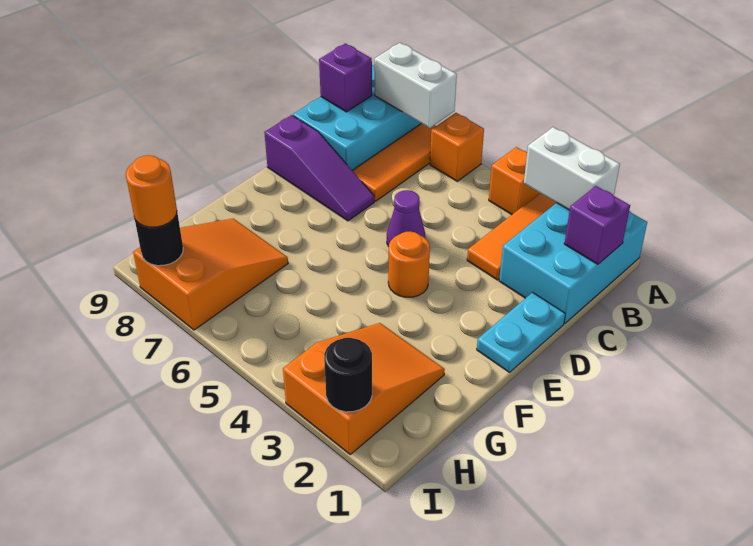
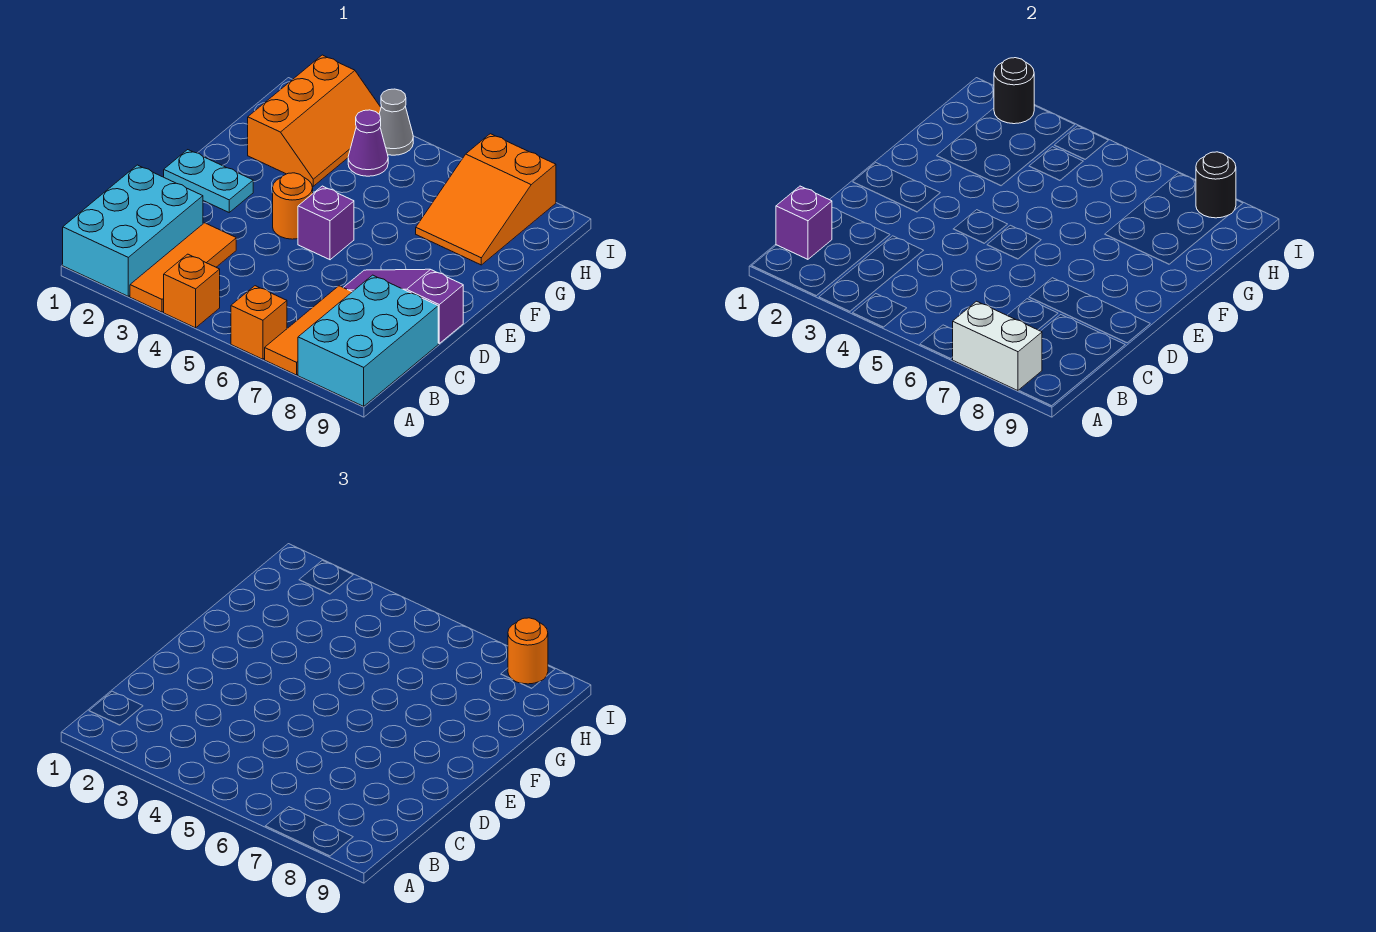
white brick A2:A3 level 2 -> none
purple brick B9 level 2 -> purple brick E5 level 1
cyan plate D1:E1 level 1 -> cyan plate E1:E2 level 1
purple cone D5 level 1 -> purple cone H4 level 1
orange slope G2:I3 level 1 top I -> orange slope G2:I3 level 1 top 2
none -> grey cone I4 level 1

